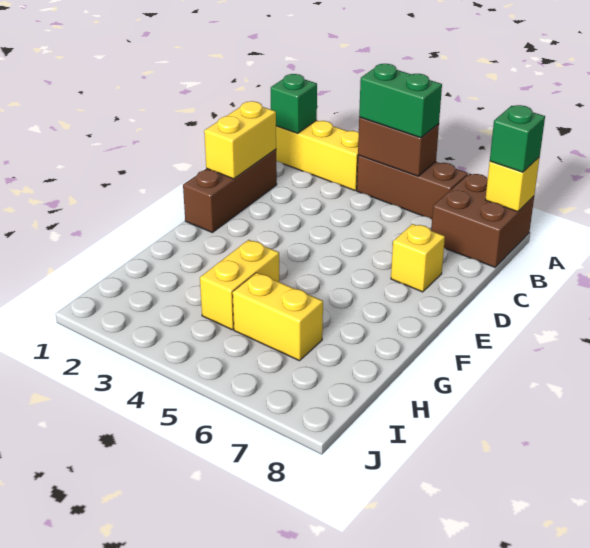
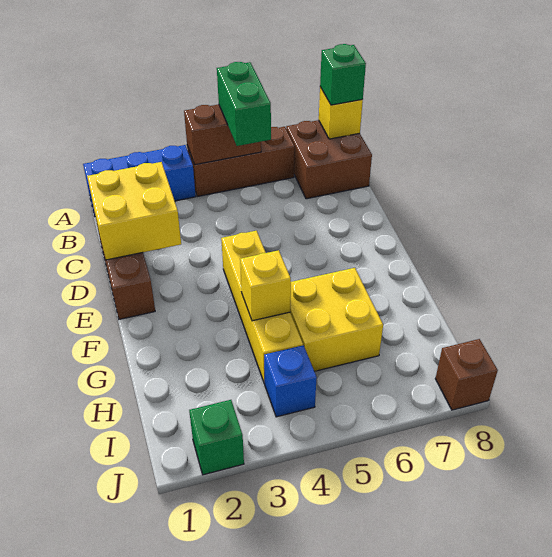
yellow brick A1:A3 level 1 -> blue brick A1:A3 level 1
green brick A1 level 2 -> green brick J2 level 1
green brick A4:A5 level 3 -> green brick A5:B5 level 3
yellow brick C1:D1 level 2 -> yellow brick C1:D2 level 2
yellow brick D7 level 1 -> yellow brick G4 level 2
yellow brick G4:H4 level 1 -> yellow brick E4:H4 level 1
yellow brick H5:H6 level 1 -> yellow brick G5:H6 level 1
none -> blue brick I4 level 1
none -> brown brick J8 level 1

